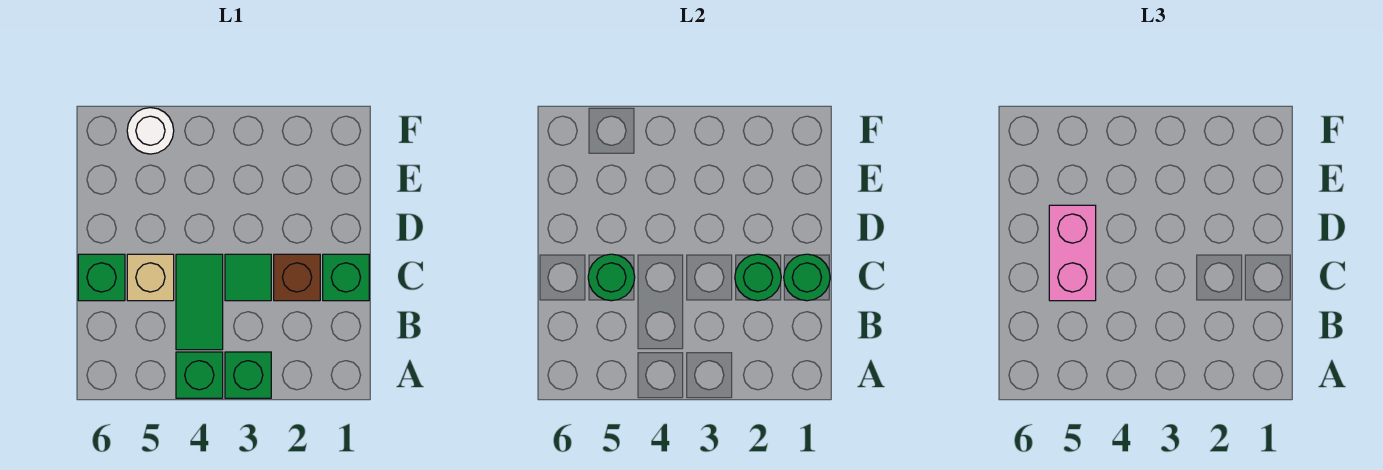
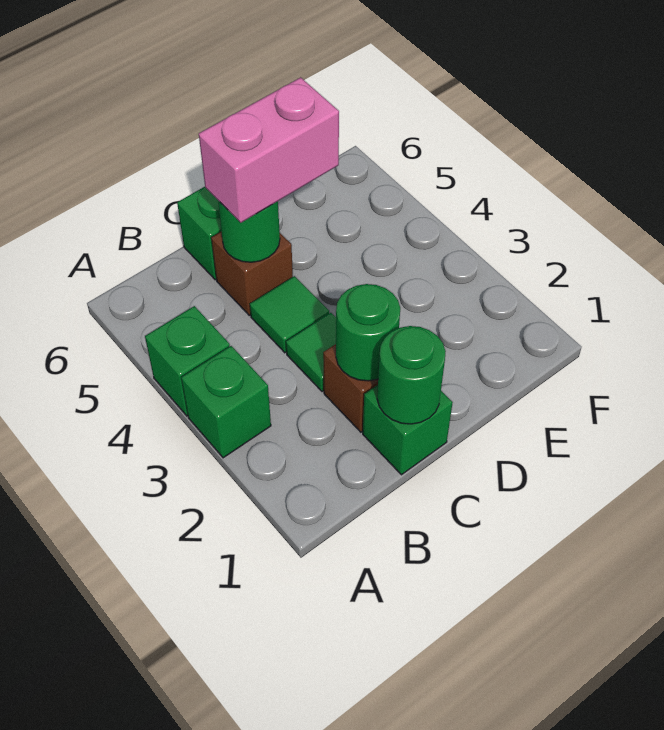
green tile B4:C4 level 1 -> green tile C4 level 1
tan brick C5 level 1 -> brown brick C5 level 1
white round brick F5 level 1 -> none

